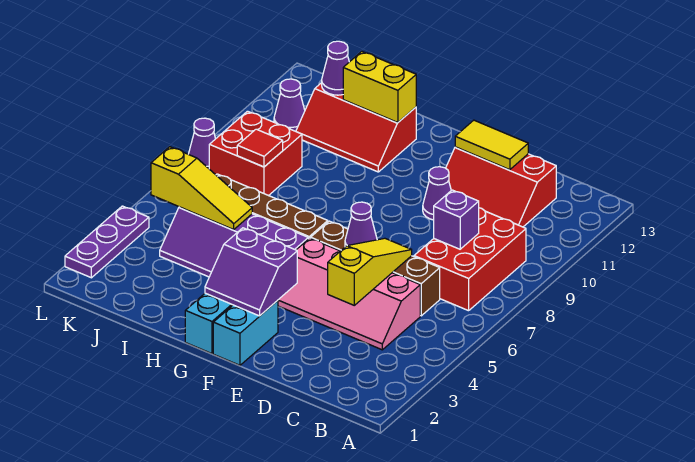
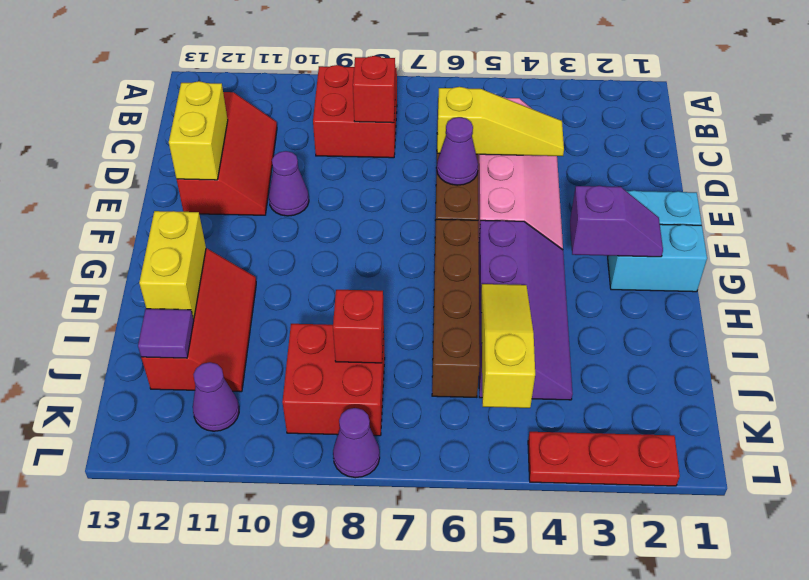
red brick B7:C9 level 1 -> red brick B8:C9 level 1
purple brick C8 level 2 -> red brick C8 level 2
yellow slope D4:D6 level 2 top 4 -> yellow slope D4:D6 level 2 top 6
yellow tile D12:E12 level 2 -> yellow brick D12:E12 level 2
purple slope F2:G3 level 2 top 3 -> purple slope G2:G3 level 2 top 3
red tile J8 level 2 -> red brick J8 level 2
purple cone J12 level 2 -> purple tile J12 level 2
purple plate L2:L4 level 1 -> red plate L2:L4 level 1

